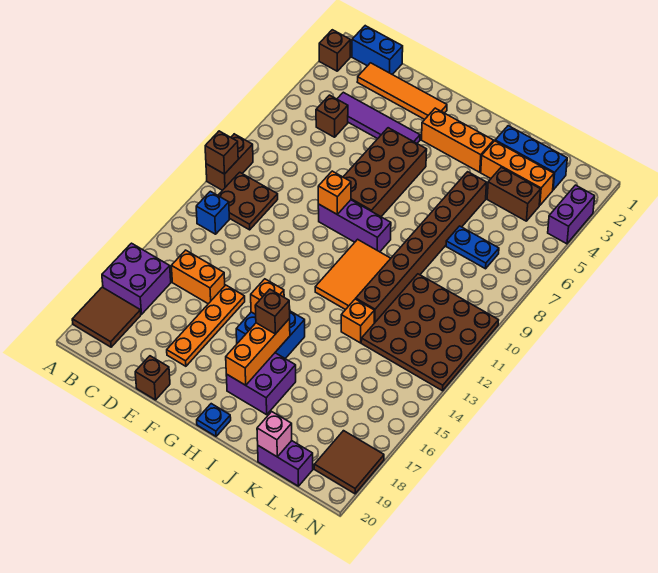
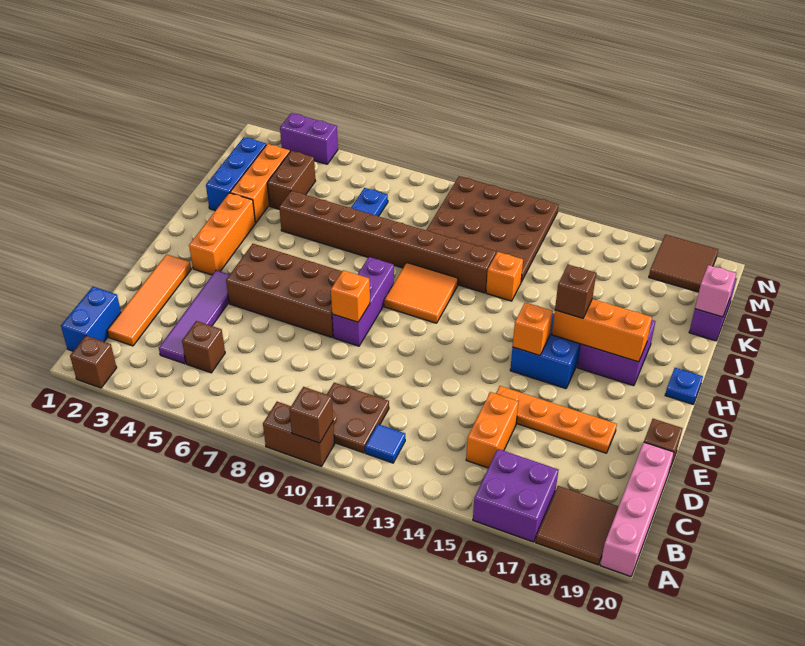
none -> pink brick A20:D20 level 1
blue brick B12 level 1 -> blue tile B12 level 1
orange tile H10:I12 level 1 -> orange tile H10:I11 level 1

